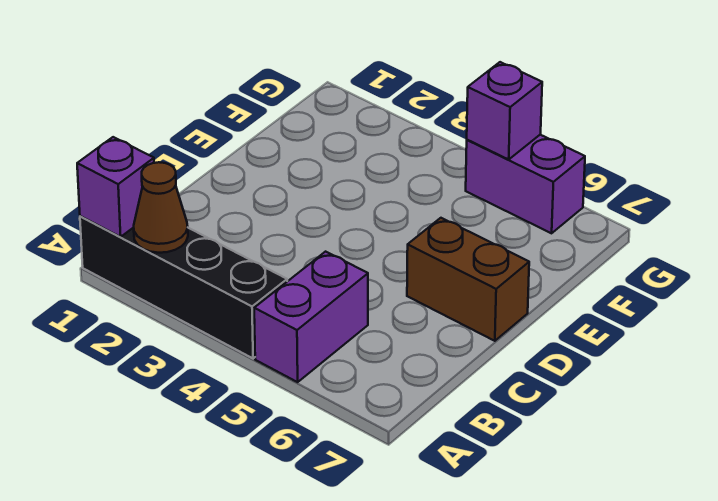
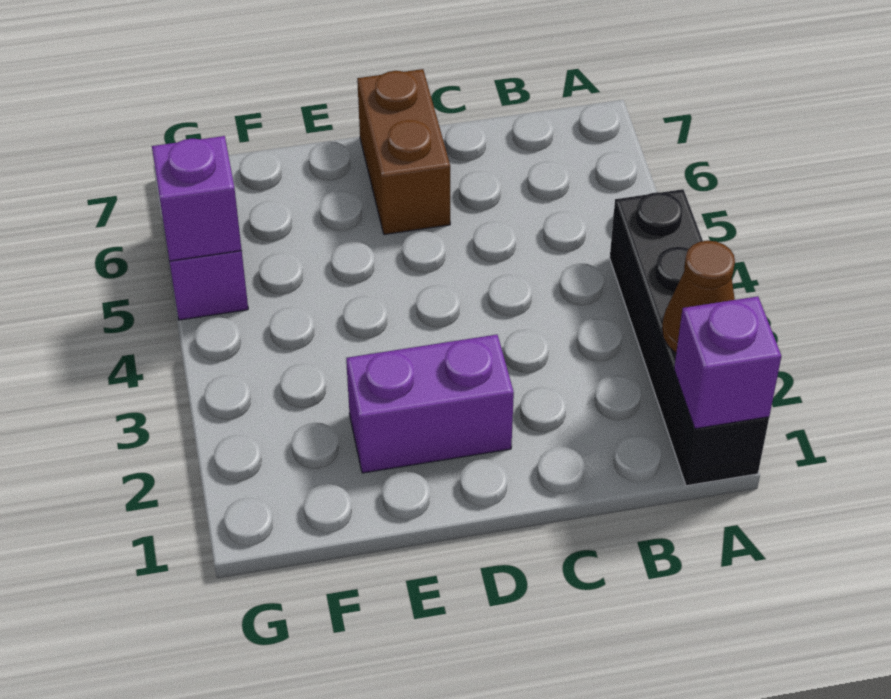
purple brick A5:B5 level 1 -> purple brick D2:E2 level 1

